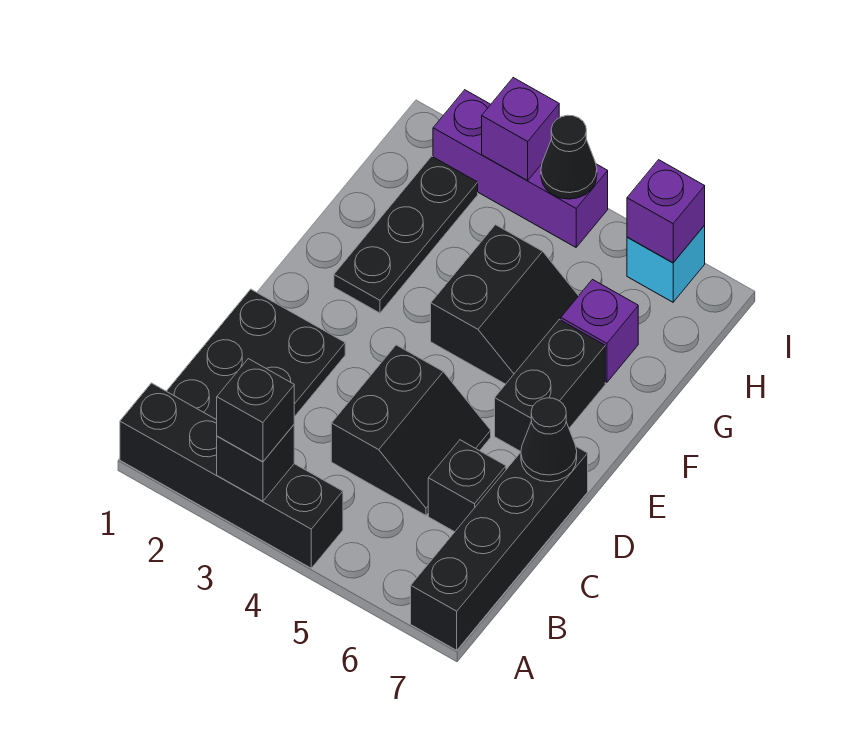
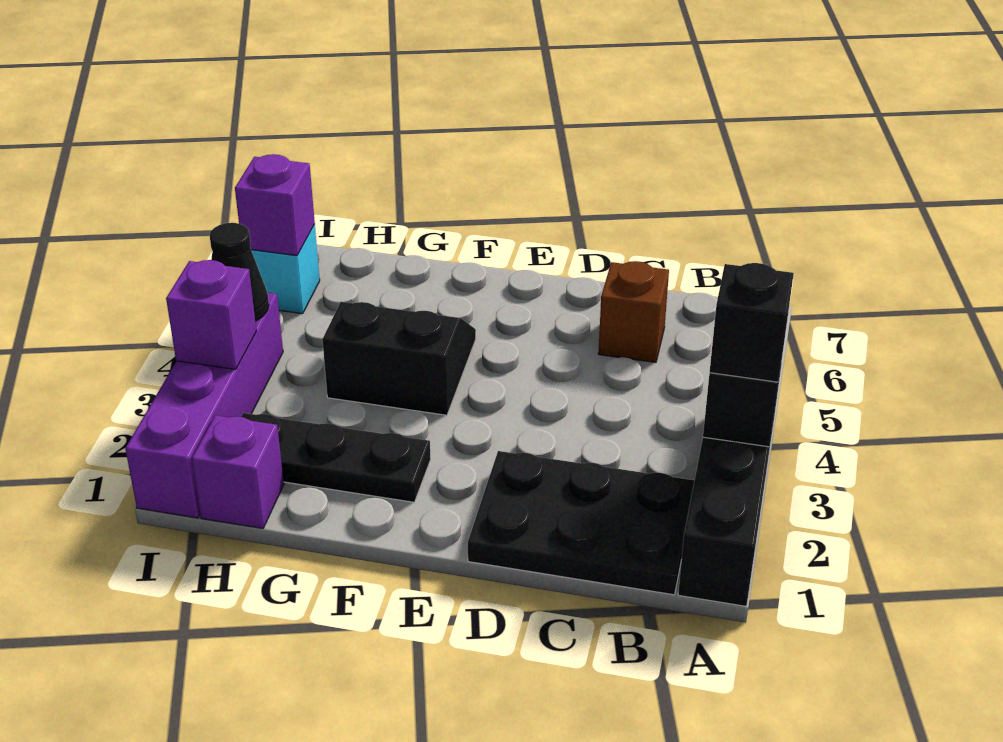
black brick A7:D7 level 1 -> none
black slope C4:D5 level 1 top 4 -> none
black brick C6 level 1 -> brown brick C6 level 1
black cone D7 level 2 -> none
black brick E6:F6 level 1 -> none
purple brick G6 level 1 -> purple brick H1 level 1
purple brick I2:I4 level 1 -> purple brick I1:I4 level 1

